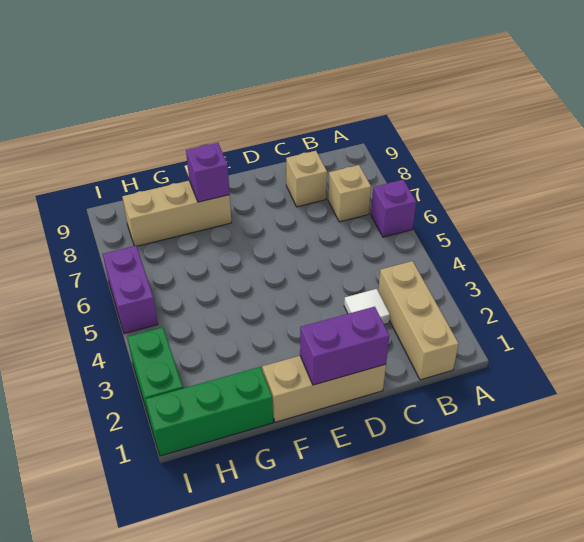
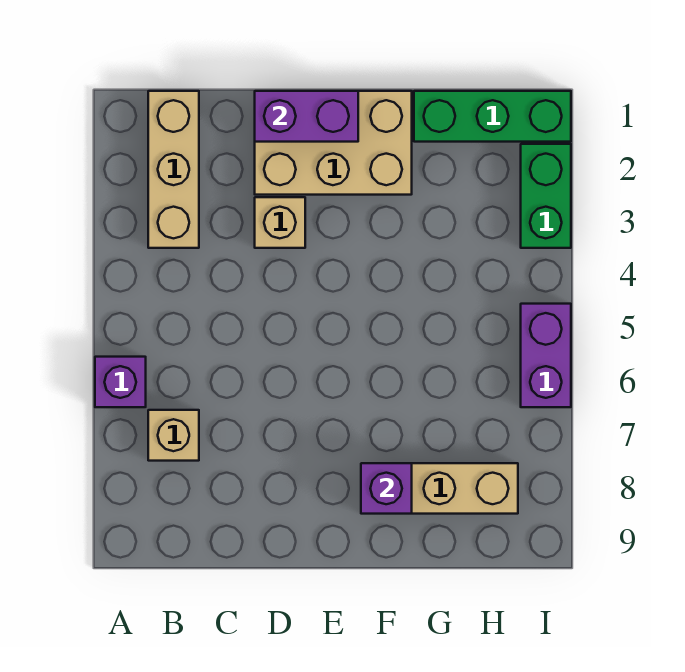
white tile C3 level 1 -> none
tan brick C8 level 1 -> tan brick D3 level 1
tan brick D1:F1 level 1 -> tan brick D1:F2 level 1

